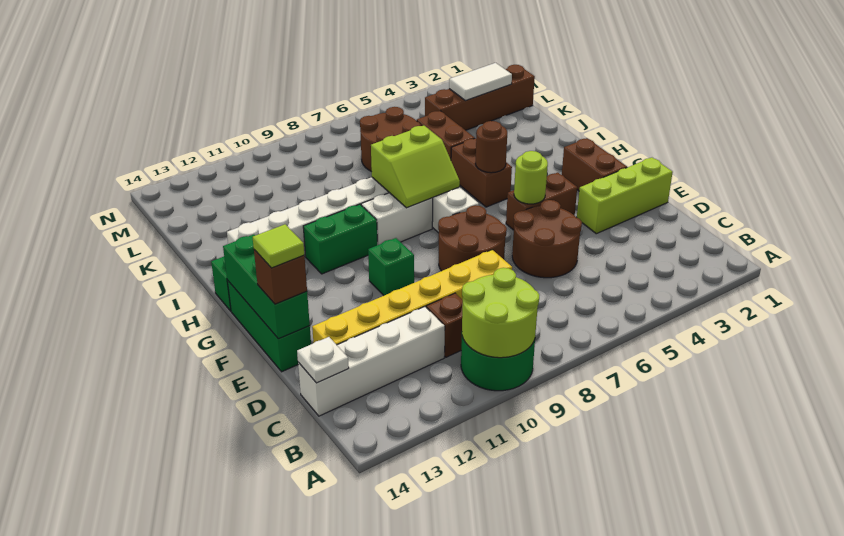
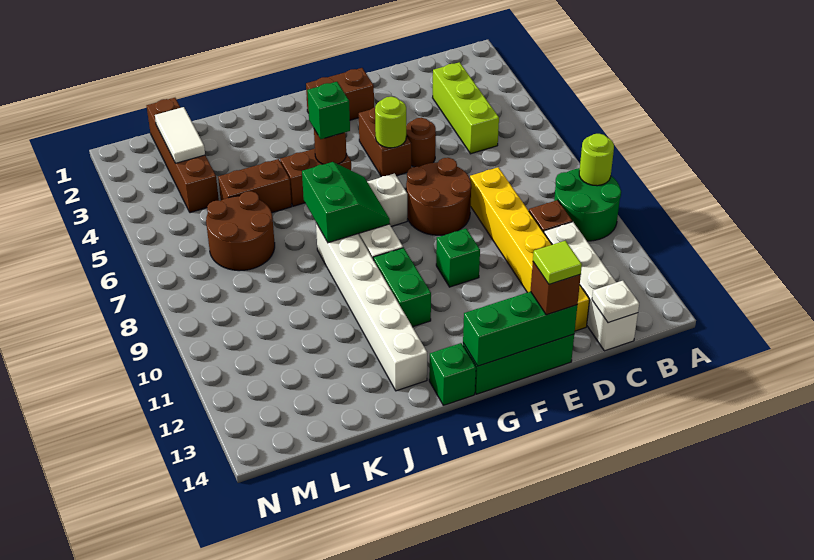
lime round brick A9:B10 level 2 -> lime round brick A9 level 2
brown round brick D5:E6 level 1 -> brown round brick E5 level 1
lime brick E1:E3 level 1 -> lime brick C3:C5 level 1
none -> green brick H5 level 3
lime slope H7:I8 level 2 top I -> green slope H7:I8 level 2 top I

